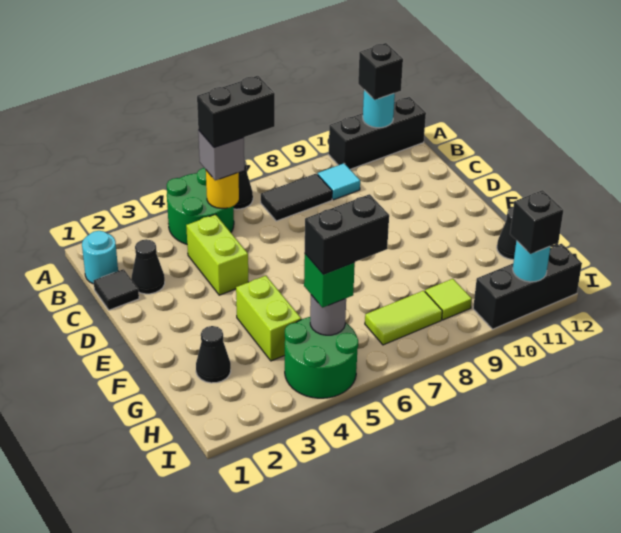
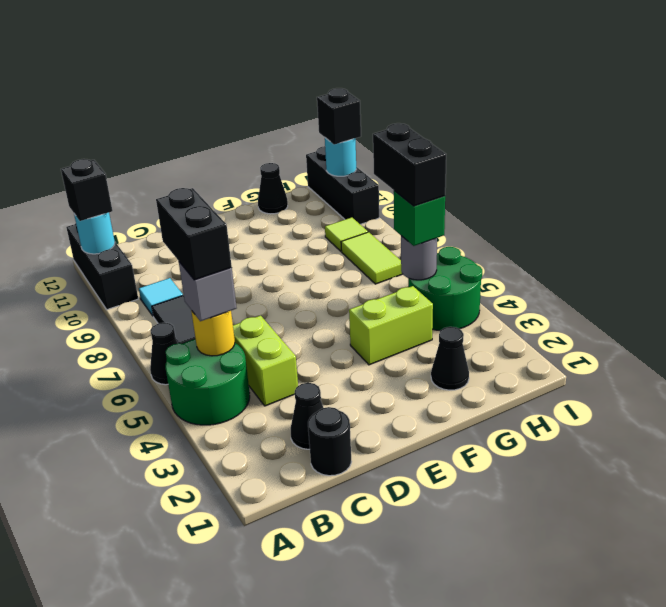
cyan round brick B1 level 1 -> none
black tile C1 level 1 -> black round brick C1 level 1
lime brick C4:D4 level 1 -> lime brick C4:C5 level 1

